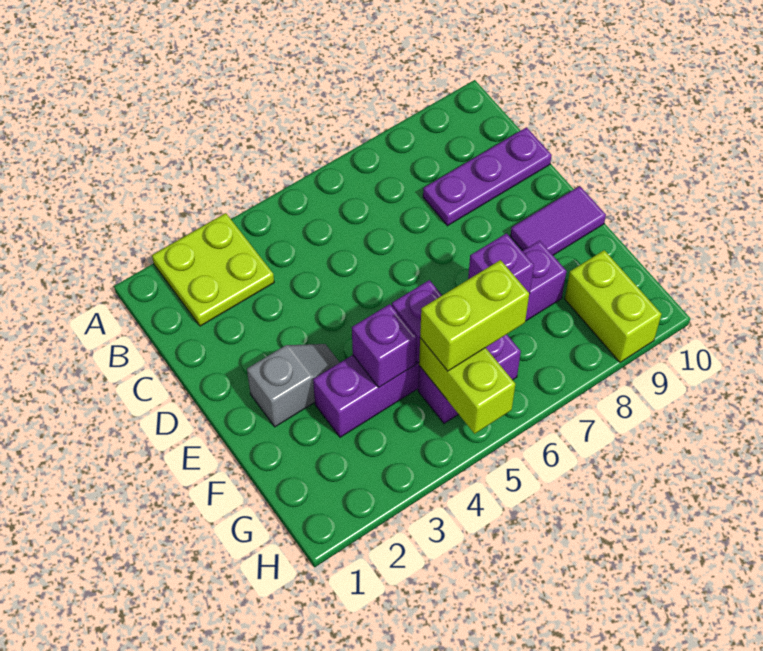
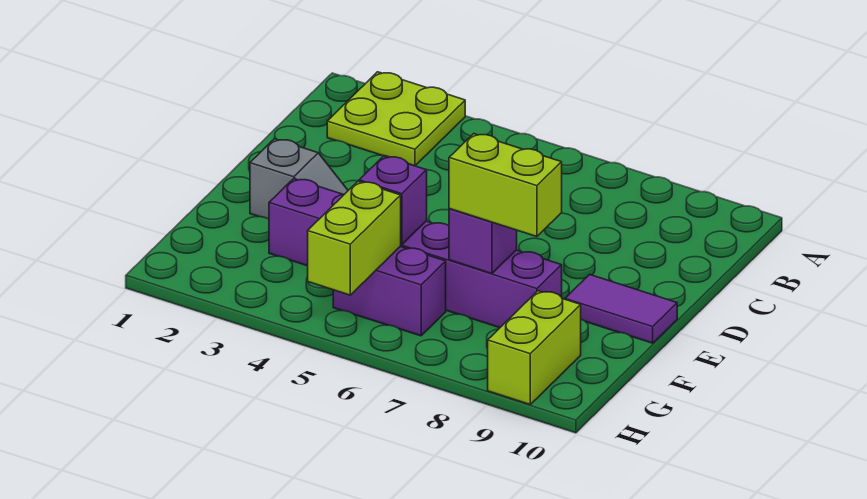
purple plate C8:C10 level 1 -> none
purple brick F4 level 2 -> none
lime brick G5:G6 level 3 -> lime brick F7:F8 level 3

